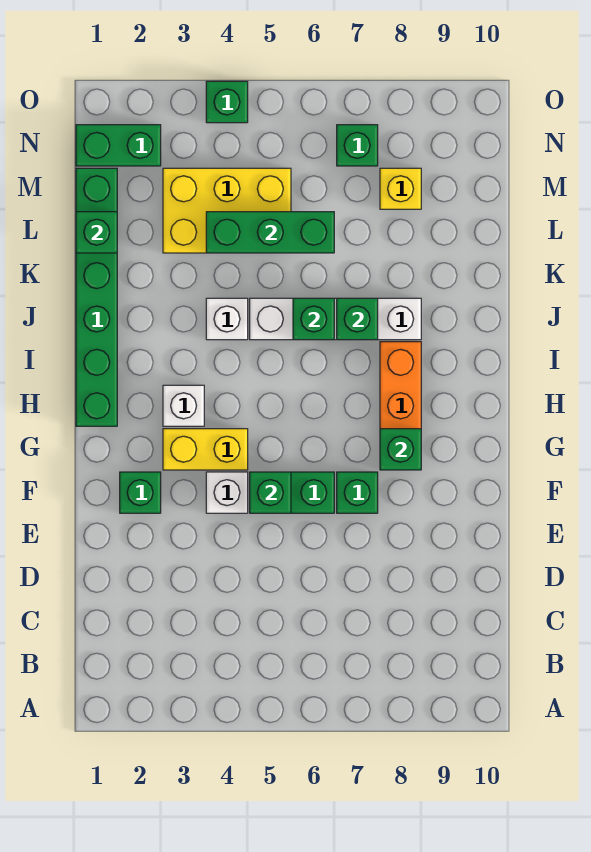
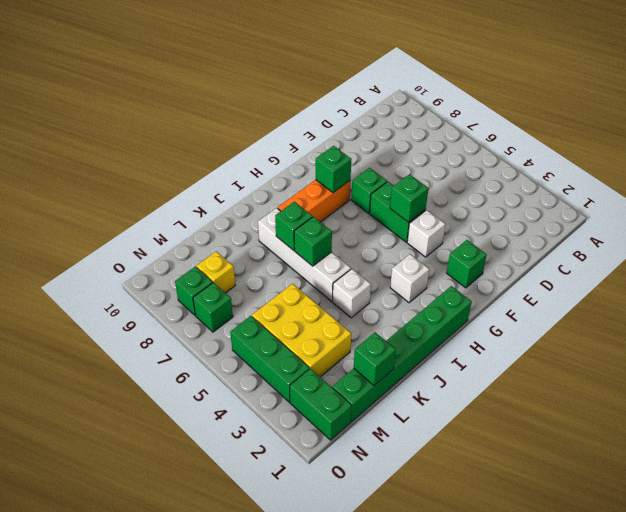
yellow brick G3:G4 level 1 -> none
green brick L4:L6 level 2 -> green brick N3:N5 level 1
green brick O4 level 1 -> green brick N8 level 1

